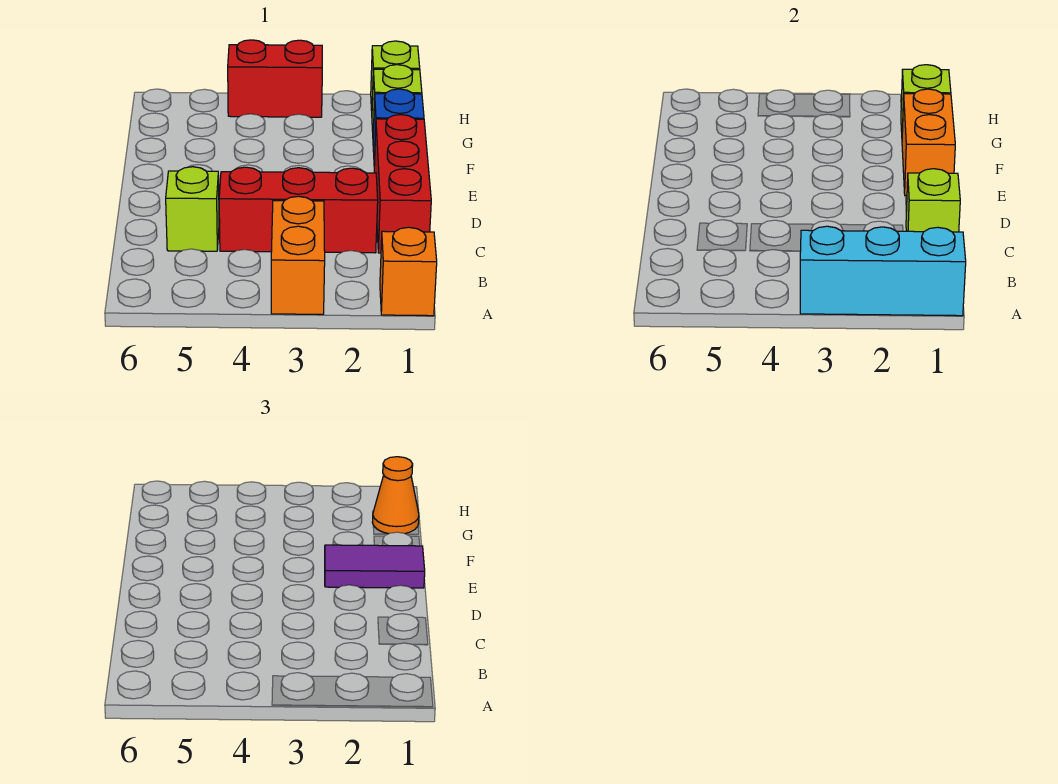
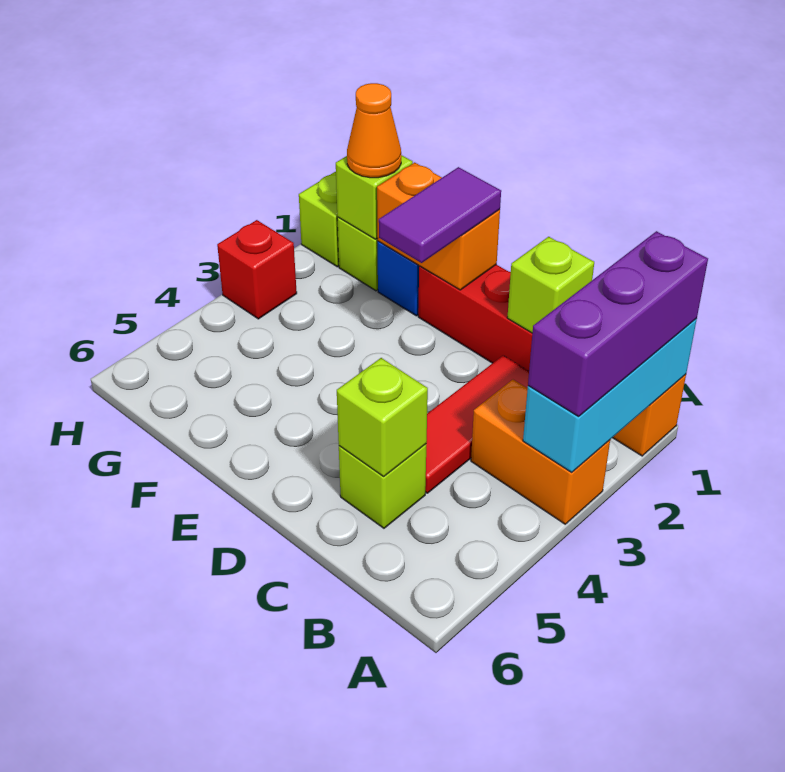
none -> purple brick A1:A3 level 3
red brick C2:C4 level 1 -> red tile C2:C4 level 1
none -> lime brick C5 level 2
red brick H3:H4 level 1 -> red brick H3 level 1

